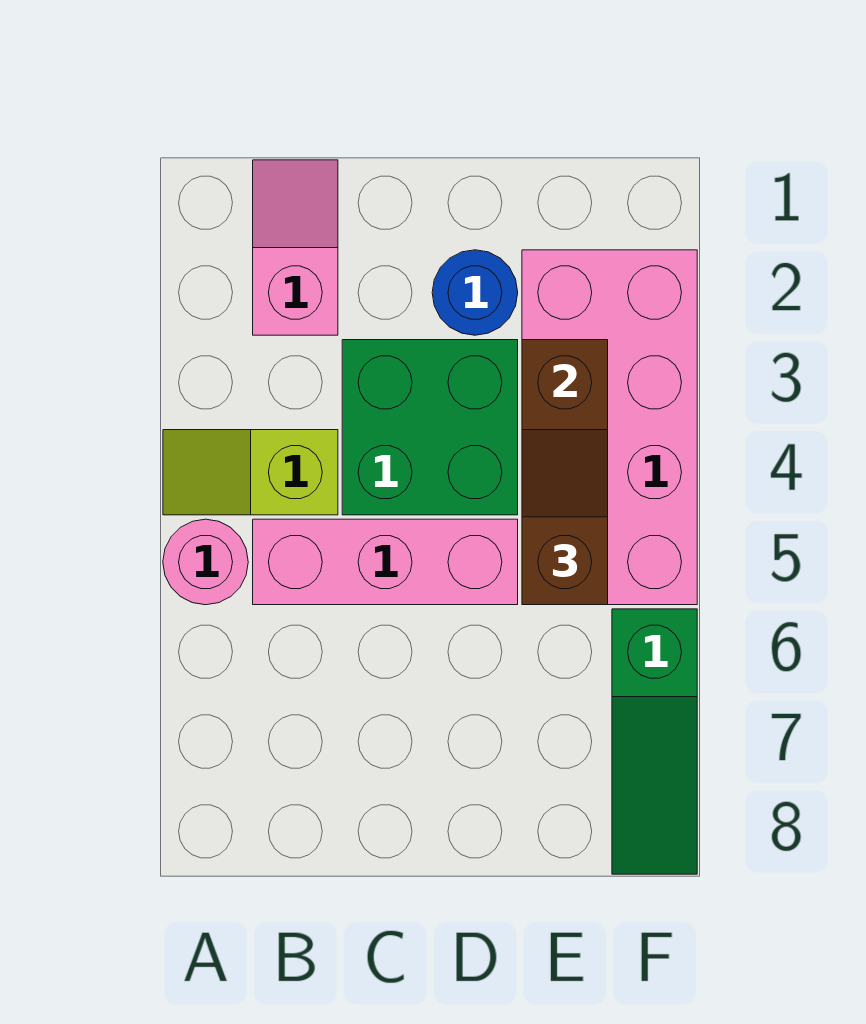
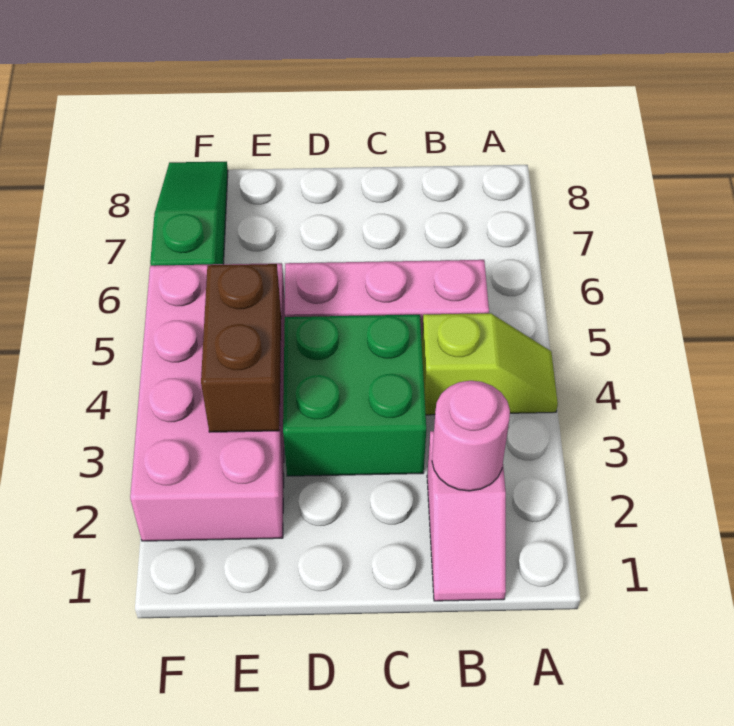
pink round brick A5 level 1 -> pink round brick B2 level 2
blue round brick D2 level 1 -> none
brown slope E4:E5 level 3 top 5 -> none

